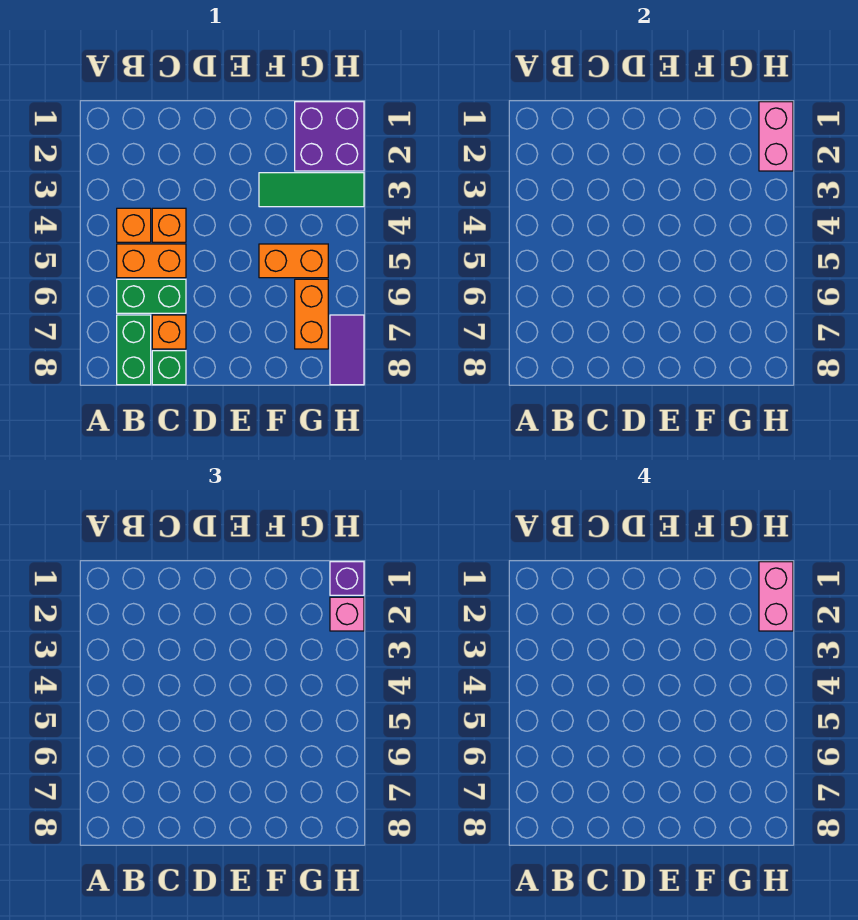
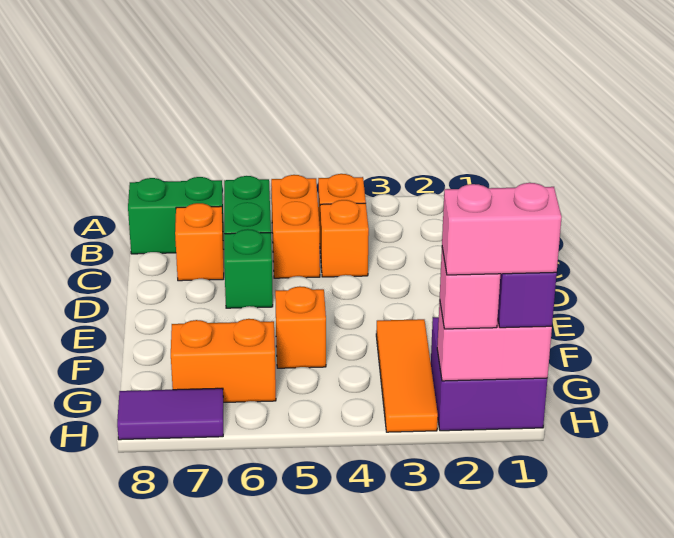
green brick C8 level 1 -> green brick D6 level 1
green tile F3:H3 level 1 -> orange tile F3:H3 level 1
orange brick F5:G5 level 1 -> orange brick F5 level 1

